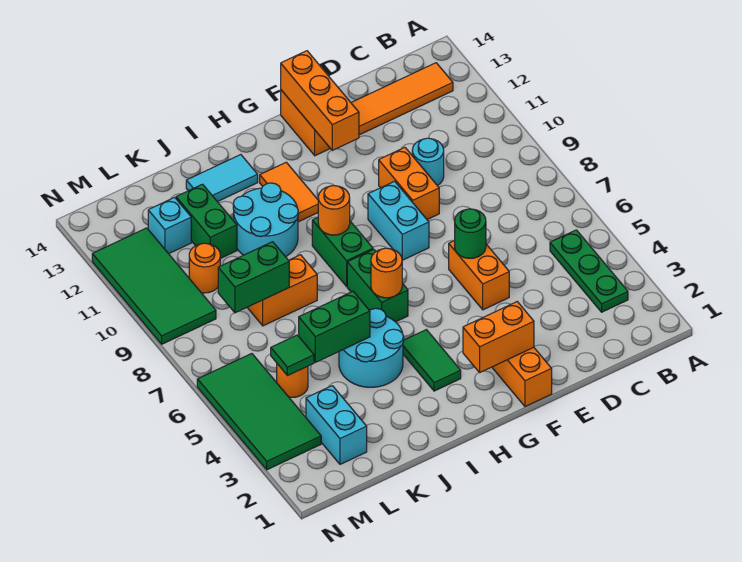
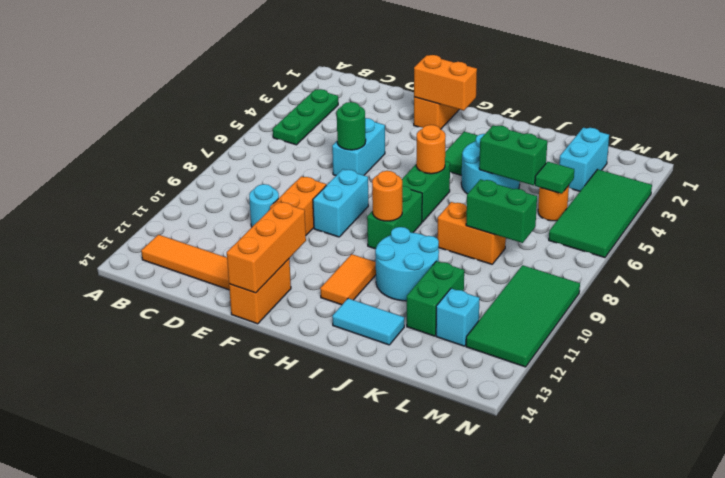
orange brick E5:E6 level 1 -> cyan brick E5:E6 level 1
orange round brick L10 level 1 -> none

